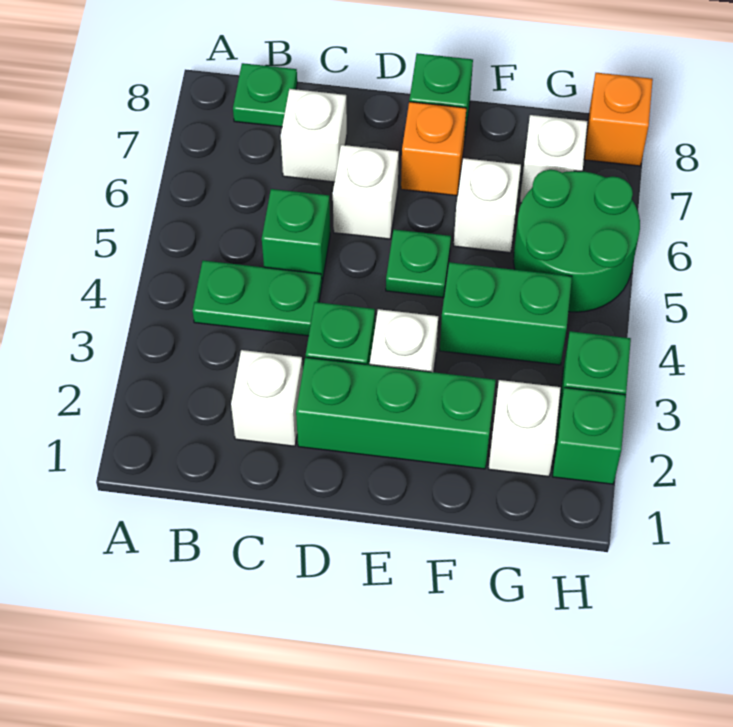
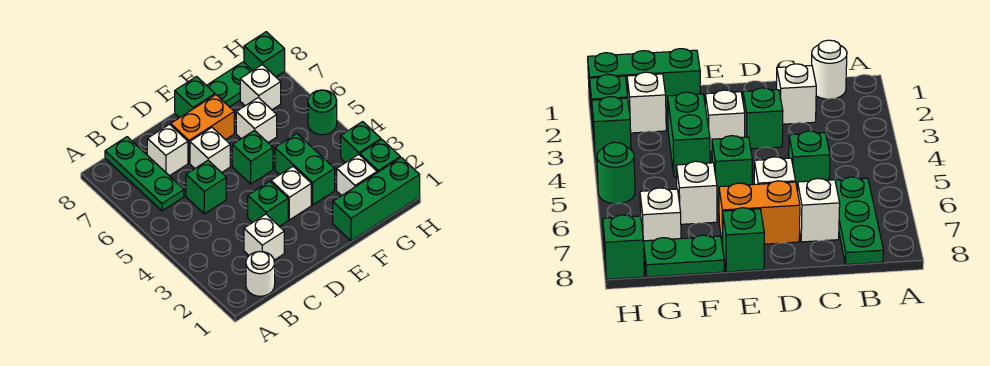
none -> white round brick B1 level 1
green plate B4:C4 level 1 -> green plate F8:G8 level 1
green plate B8 level 1 -> green plate B6:B8 level 1
green brick D2:F2 level 1 -> green brick F1:H1 level 1
green plate E5 level 1 -> green brick E5 level 1
orange brick E7 level 1 -> orange brick D7:E7 level 1
green brick F4:G4 level 1 -> green brick F3:F4 level 1
green round brick G5:H6 level 1 -> green round brick H5 level 1
orange brick H8 level 1 -> green brick H8 level 1

